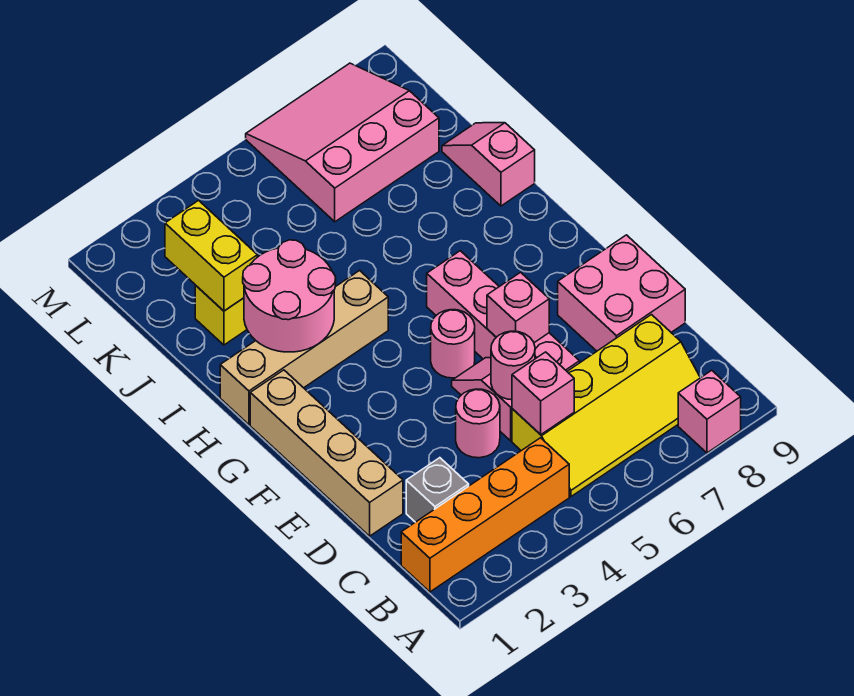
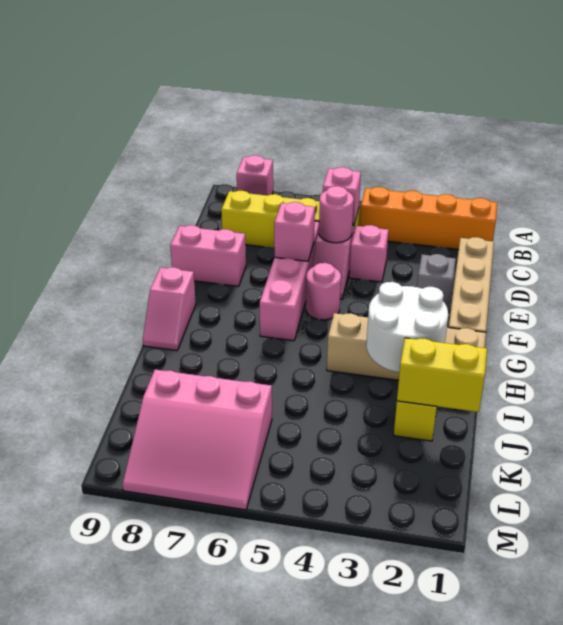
grey brick C2 level 1 -> grey brick E2 level 1
pink round brick D4 level 1 -> pink brick D4 level 1
pink brick D8:E9 level 1 -> pink brick E8:E9 level 1
pink round brick H2:I3 level 2 -> white round brick H2:I3 level 2
pink slope I9:J9 level 1 top I -> pink slope G9:H9 level 1 top G
yellow brick J2:K2 level 2 -> yellow brick J1:J2 level 2

